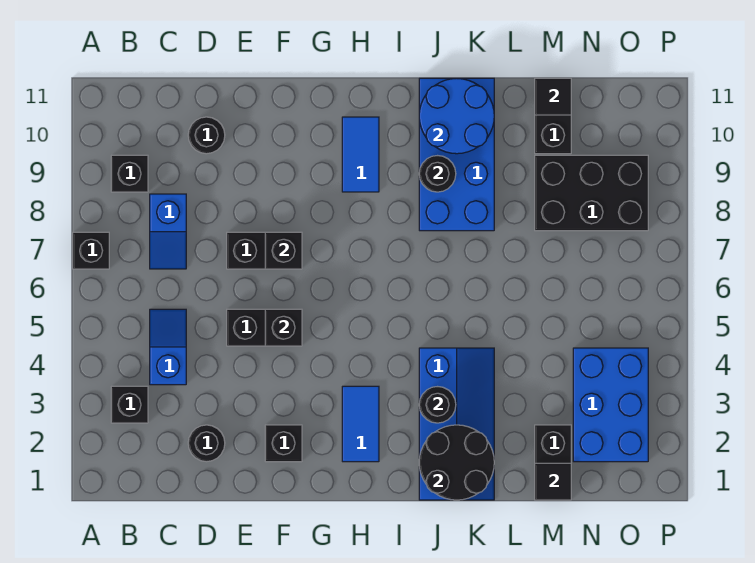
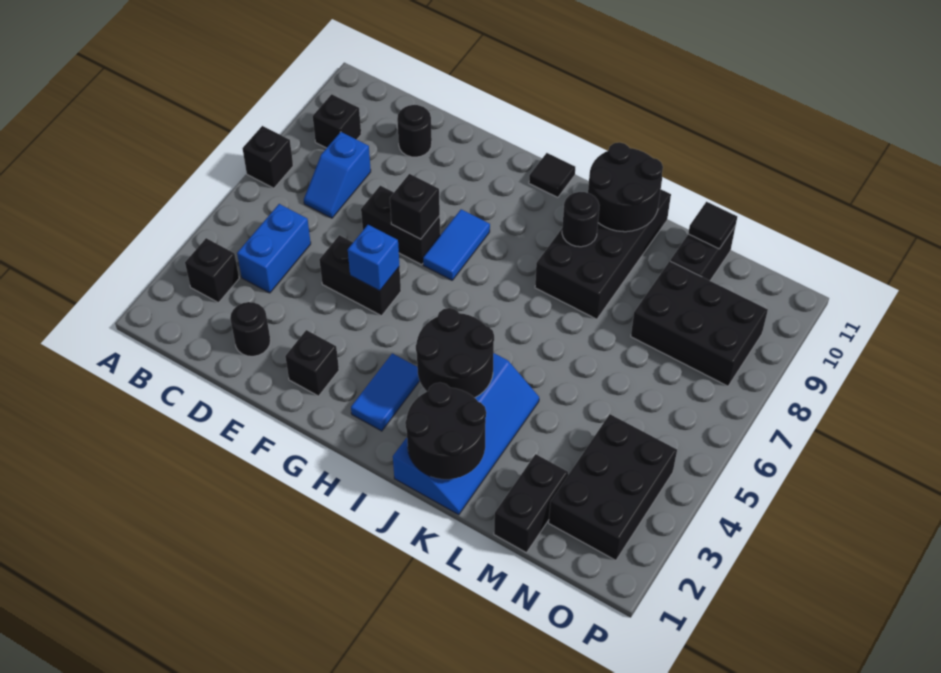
blue slope C4:C5 level 1 top 4 -> blue brick C4:C5 level 1
black brick F5 level 2 -> blue brick F5 level 2
blue tile H9:H10 level 1 -> blue tile G7:G8 level 1
black round brick J3 level 2 -> black round brick I3:J4 level 2
blue brick J8:K11 level 1 -> black brick J8:K11 level 1
blue round brick J10:K11 level 2 -> black round brick J10:K11 level 2
black tile M1 level 2 -> black tile H11 level 1
blue brick N2:O4 level 1 -> black brick N2:O4 level 1

